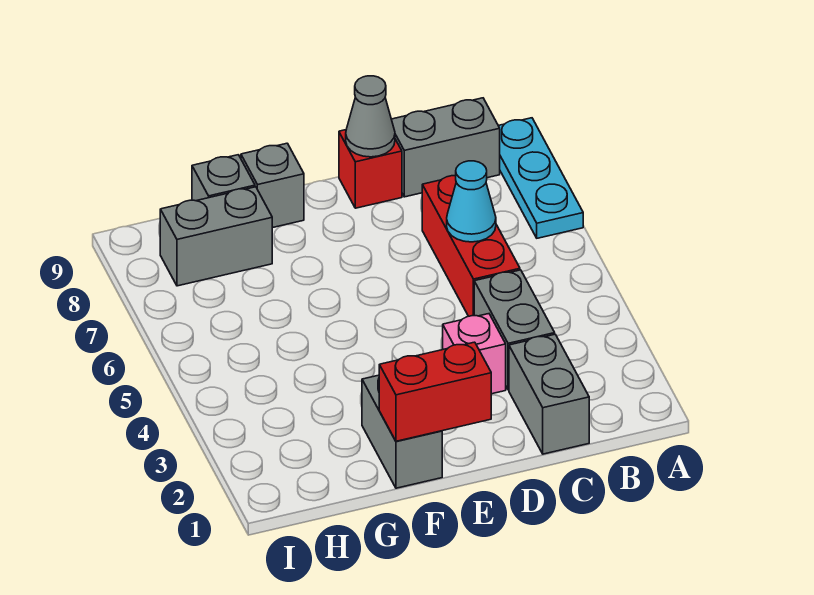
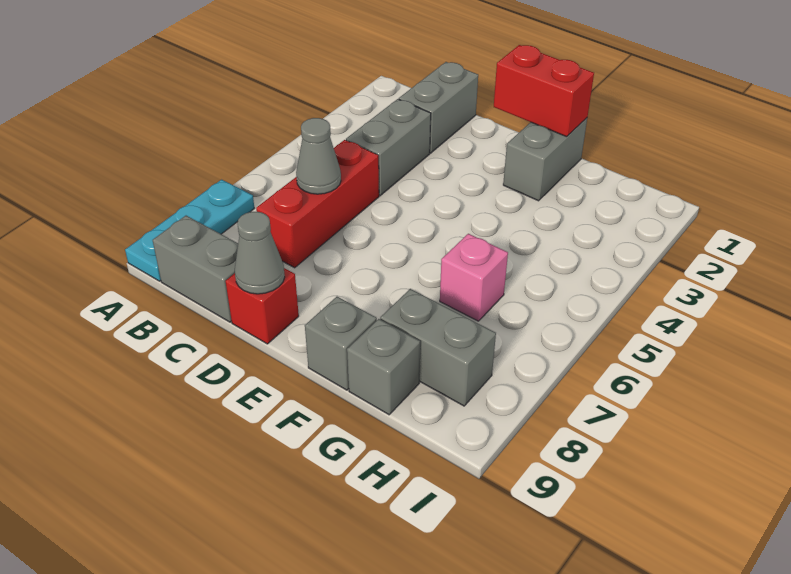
cyan cone C6 level 2 -> grey cone C6 level 2
pink brick D3 level 1 -> pink brick G6 level 1

